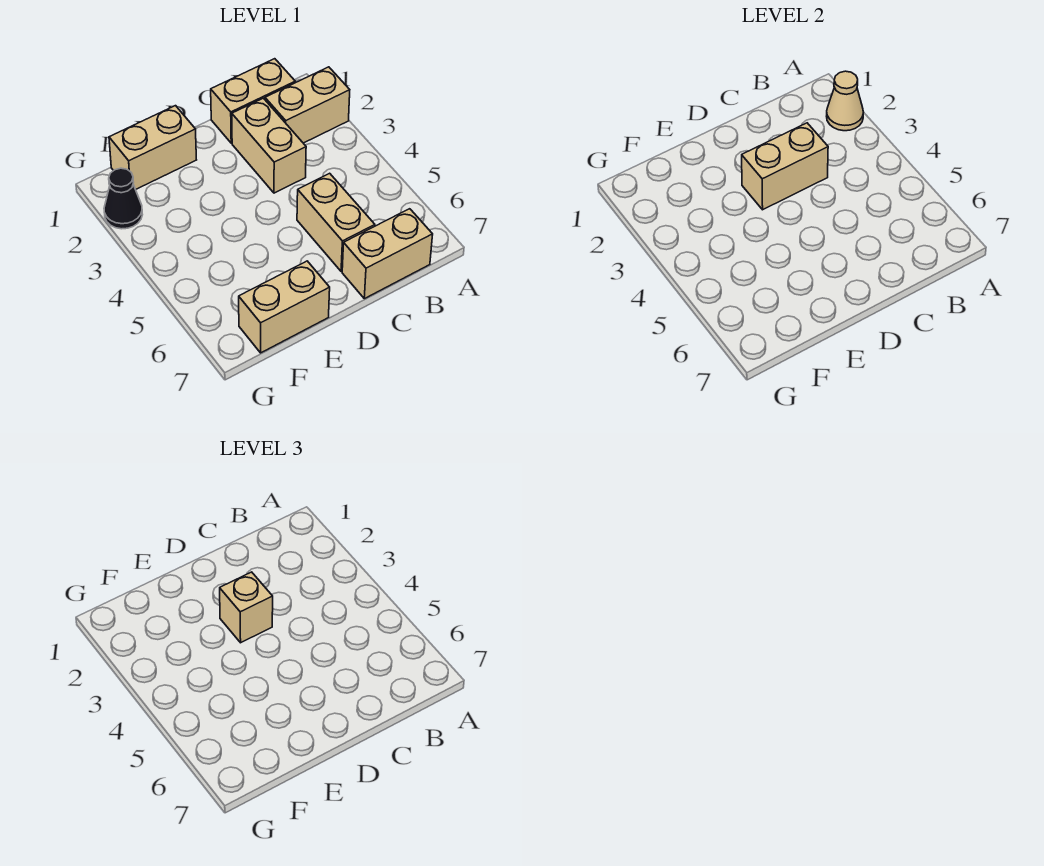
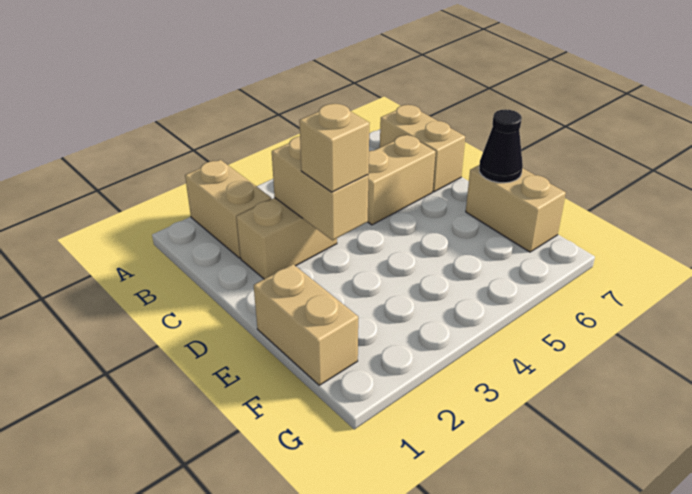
tan cone A2 level 2 -> none
tan brick B1:C1 level 1 -> none
black cone G2 level 1 -> black cone E7 level 2

